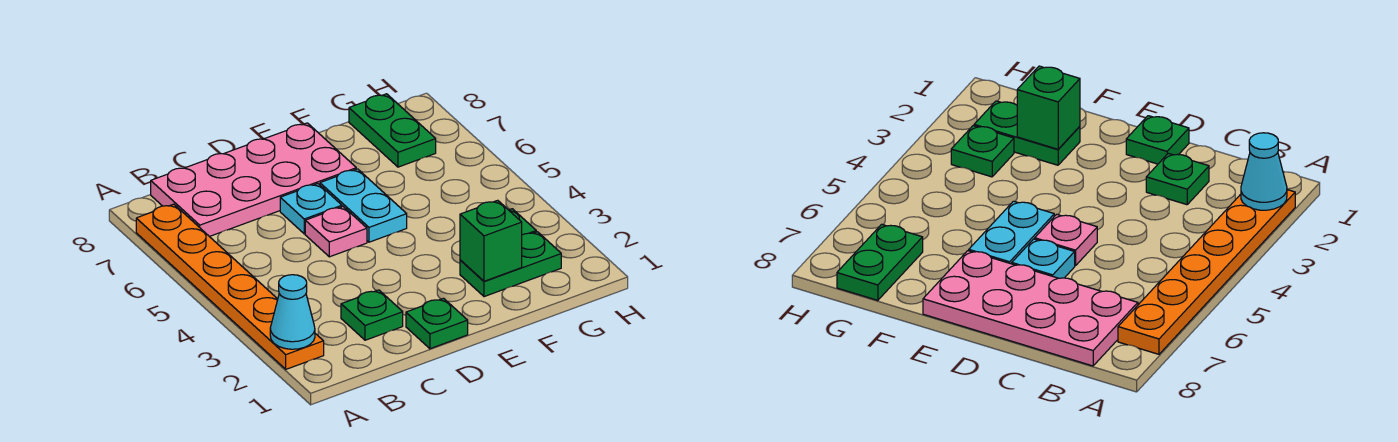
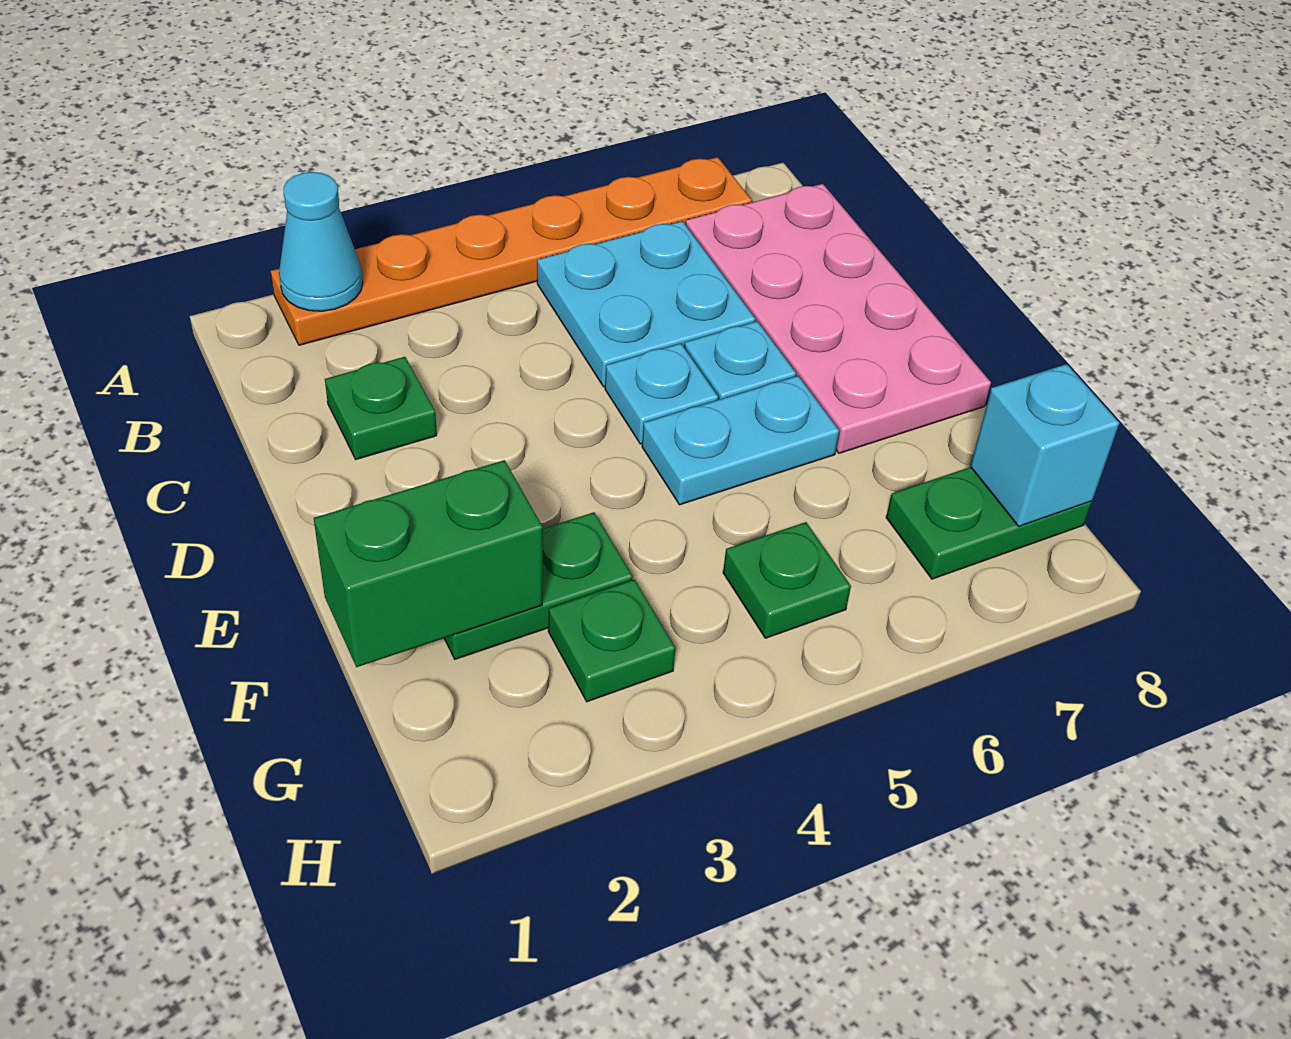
none -> cyan plate B5:C6 level 1
green plate D1 level 1 -> green plate G5 level 1
pink plate D5 level 1 -> cyan plate D5 level 1
green plate F2:G2 level 1 -> green plate F2:F3 level 1
green brick F2 level 2 -> green brick F1:F2 level 2
none -> cyan brick G8 level 2

